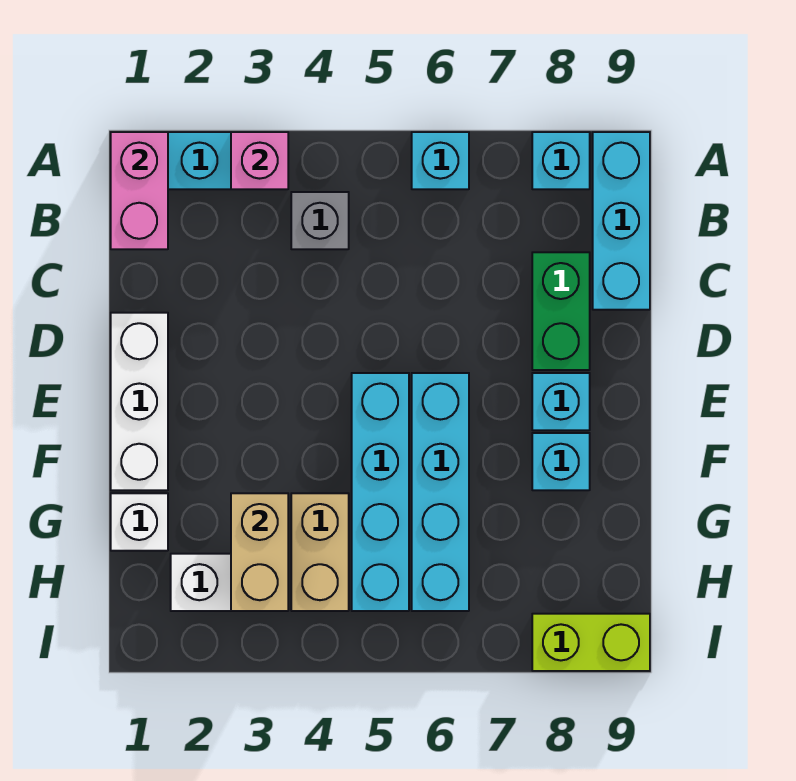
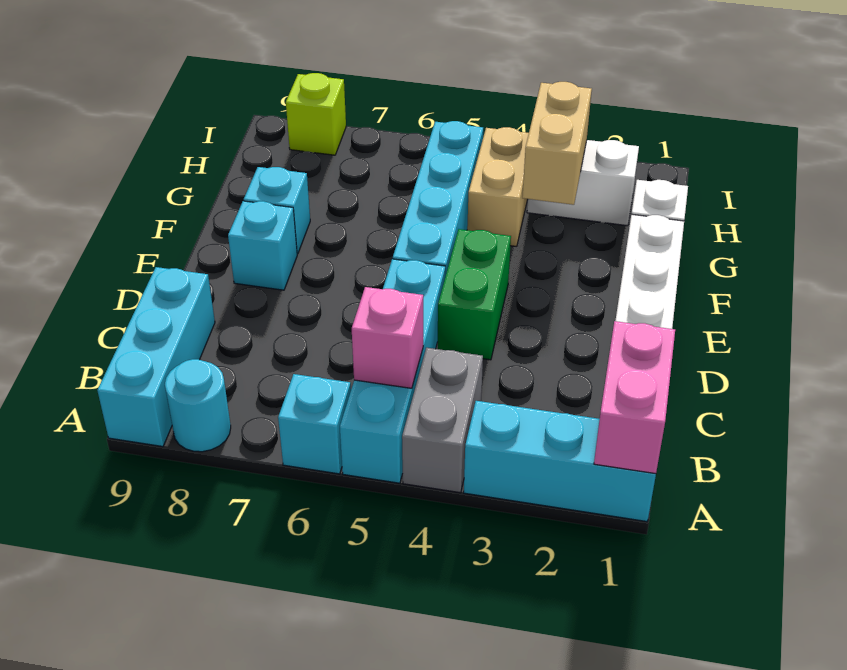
pink brick A3 level 2 -> pink brick B5 level 2
cyan brick A8 level 1 -> cyan round brick A8 level 1
grey brick B4 level 1 -> grey brick A4:B4 level 1
green brick C8:D8 level 1 -> green brick D4:E4 level 1
cyan brick E6:H6 level 1 -> cyan brick A5:D5 level 1
lime brick I8:I9 level 1 -> lime brick I8 level 1

